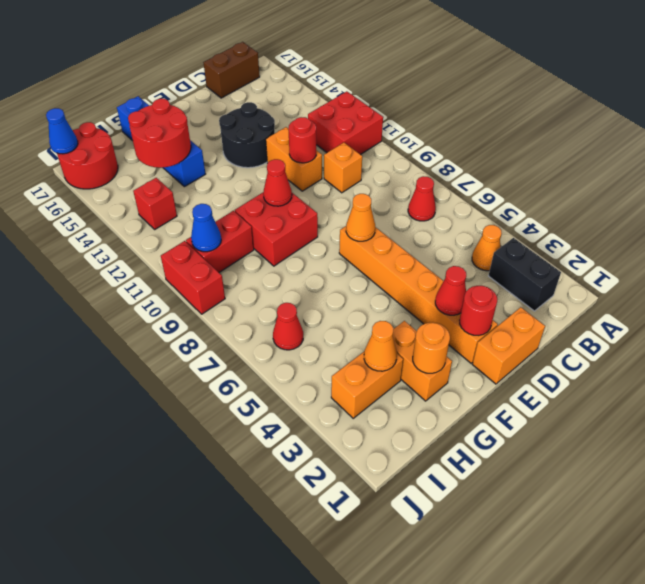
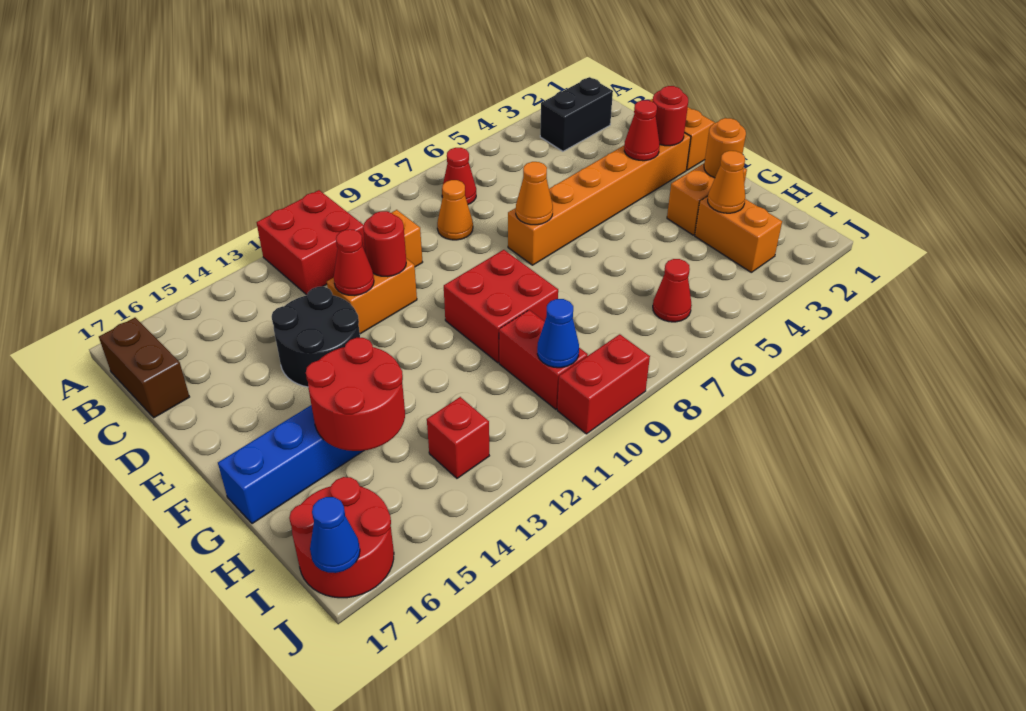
orange cone B4 level 1 -> orange cone C8 level 1
red cone F10 level 2 -> red cone D12 level 2

